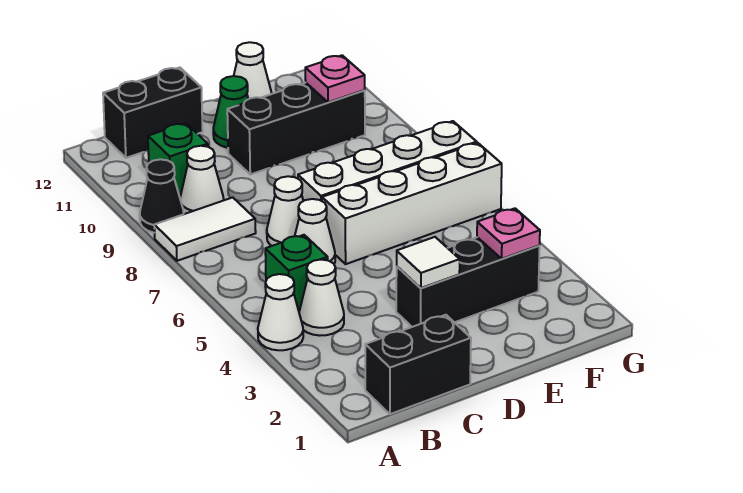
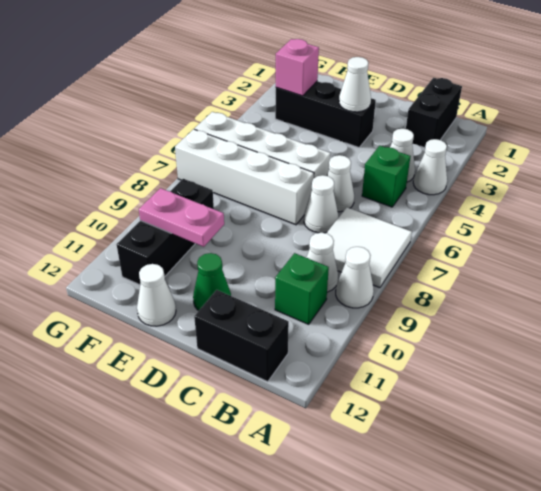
white tile A8:B8 level 1 -> white tile A7:B8 level 1
black cone A9 level 1 -> white cone A9 level 1
black brick B1:C1 level 1 -> black brick B1:B2 level 1
white tile D3 level 2 -> white cone D3 level 2
black brick D10:F10 level 1 -> black brick F9:F11 level 1
pink plate F3 level 2 -> pink brick F3 level 2
pink plate F10 level 2 -> pink plate E10:F10 level 2

